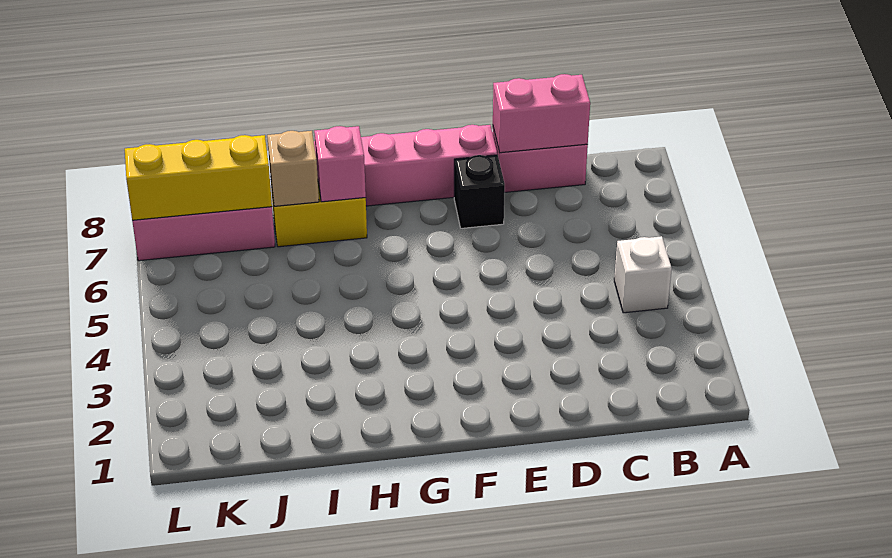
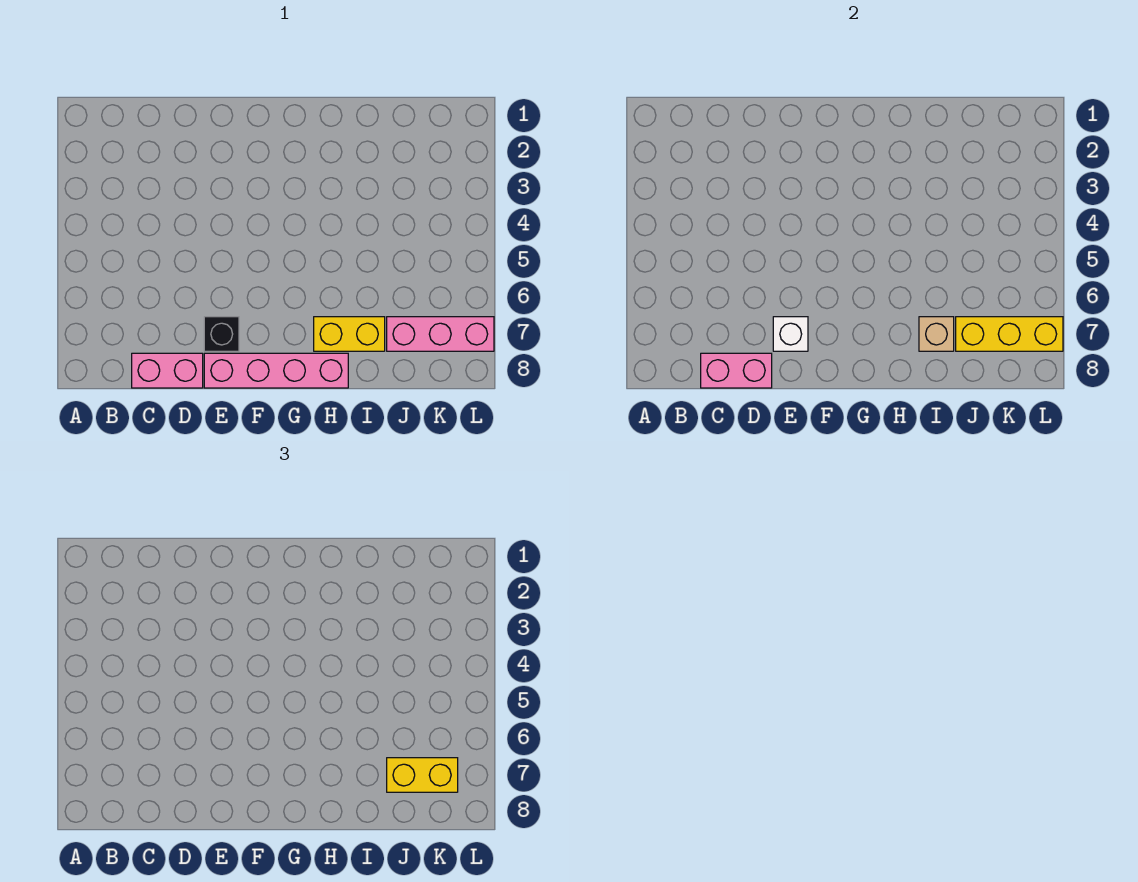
white brick B4 level 1 -> white brick E7 level 2
pink brick H7 level 2 -> none
none -> yellow brick J7:K7 level 3

